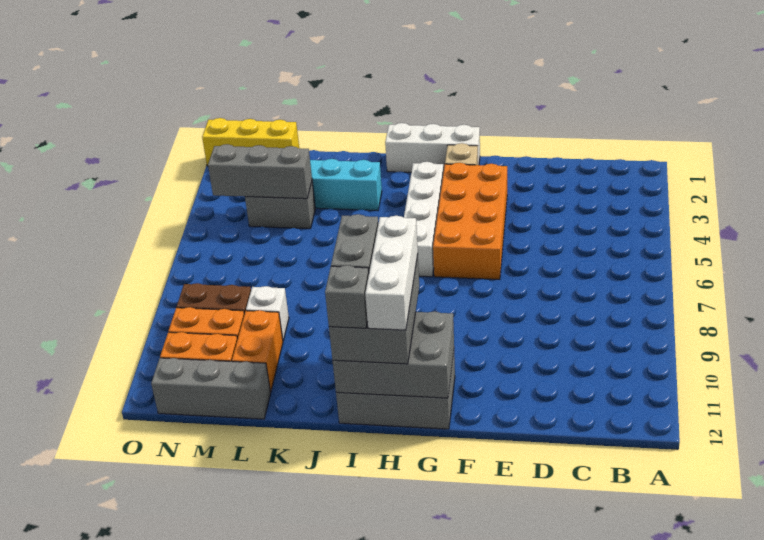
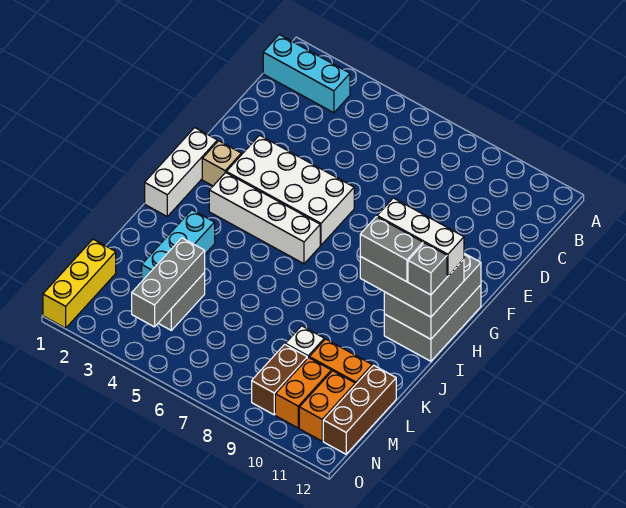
none -> cyan brick B1:B3 level 1
orange brick F3:G6 level 1 -> white brick F3:G6 level 1
grey brick L12:N12 level 1 -> brown brick L12:N12 level 1

